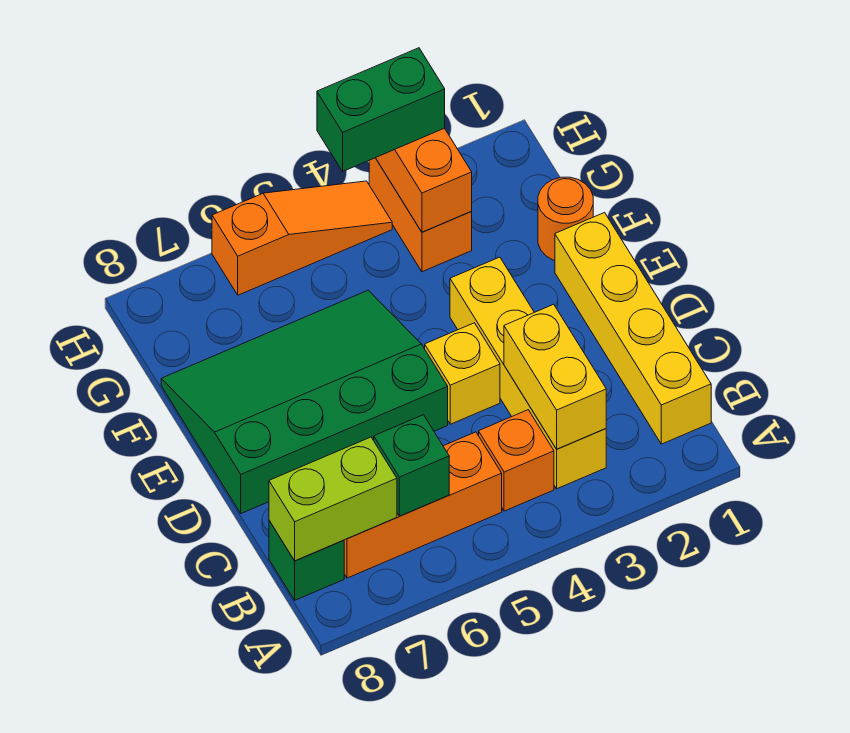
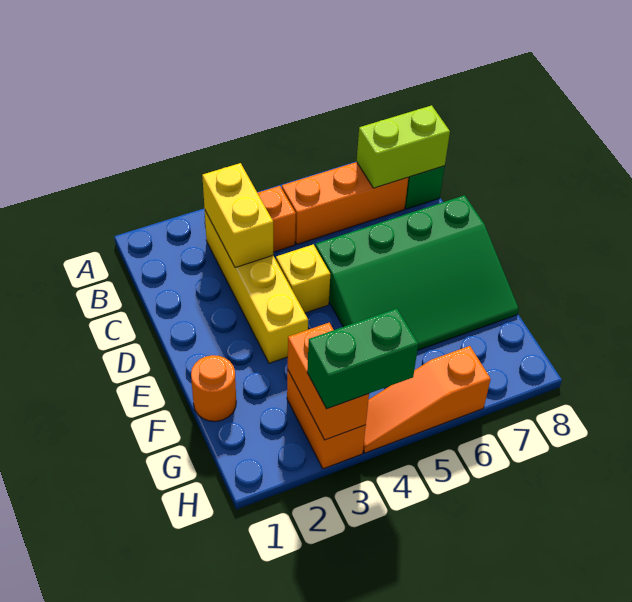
yellow brick B1:E1 level 1 -> none
green brick B6 level 2 -> none

